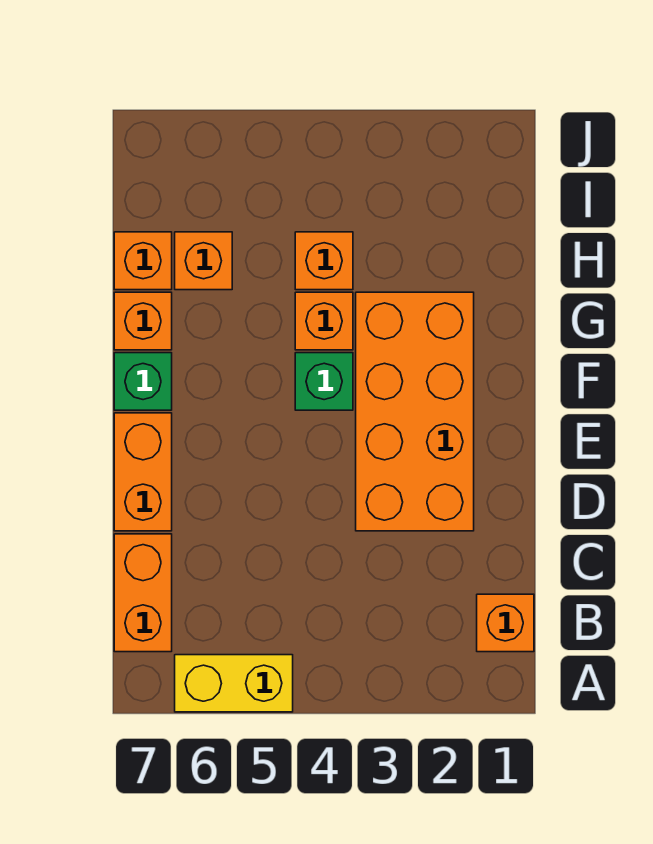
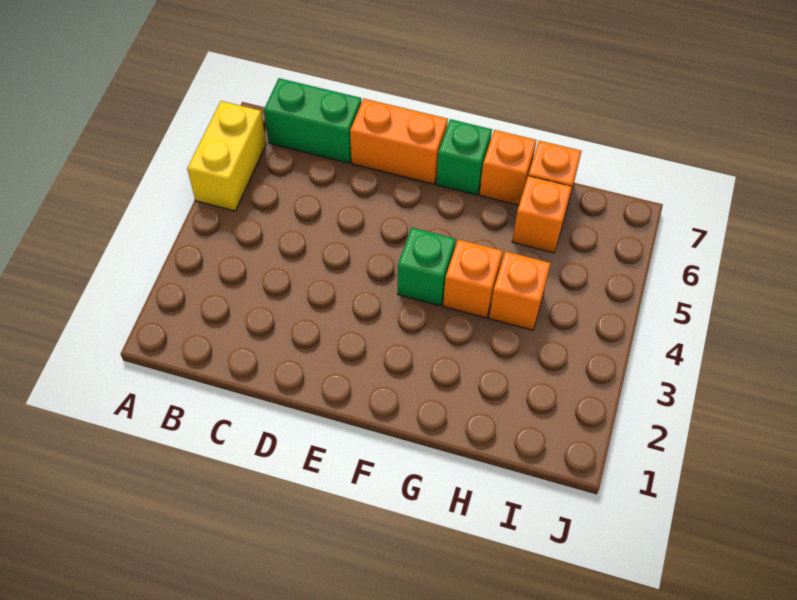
orange brick B1 level 1 -> none
orange brick B7:C7 level 1 -> green brick B7:C7 level 1
orange brick D2:G3 level 1 -> none

